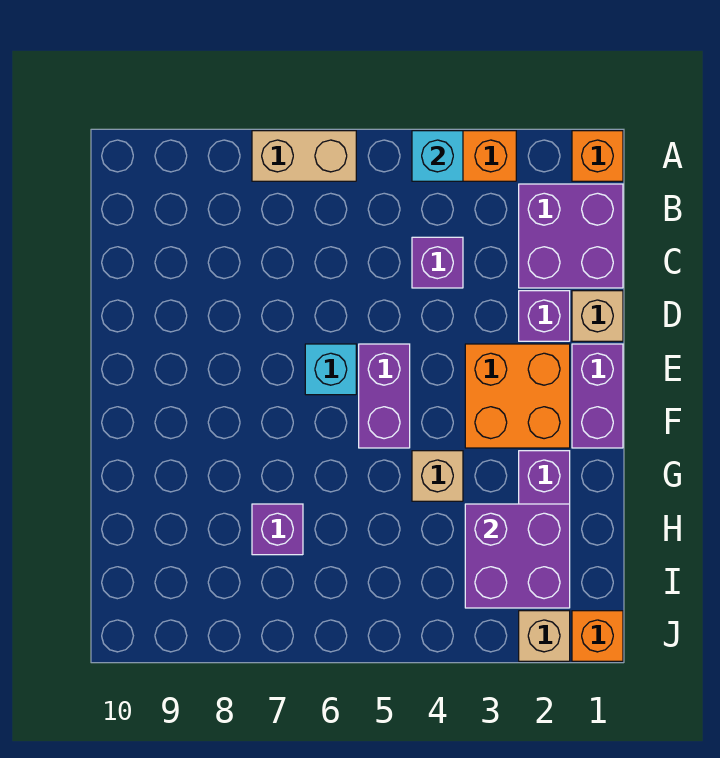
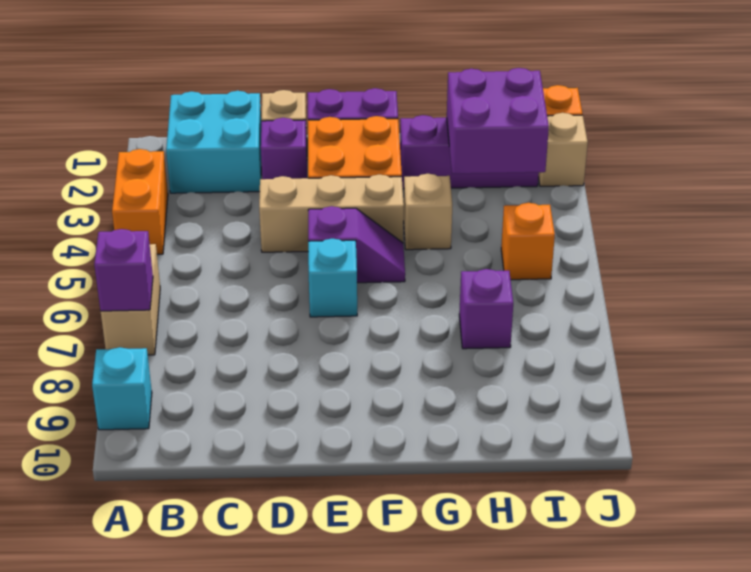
orange brick A1 level 1 -> orange brick I5 level 1
cyan brick A4 level 2 -> cyan brick A9 level 1
purple brick B1:C2 level 1 -> cyan brick B1:C2 level 1
purple brick C4 level 1 -> purple brick A7 level 2
none -> tan brick D4:F4 level 1
purple brick E5:F5 level 1 -> purple slope E5:F5 level 1 top E

